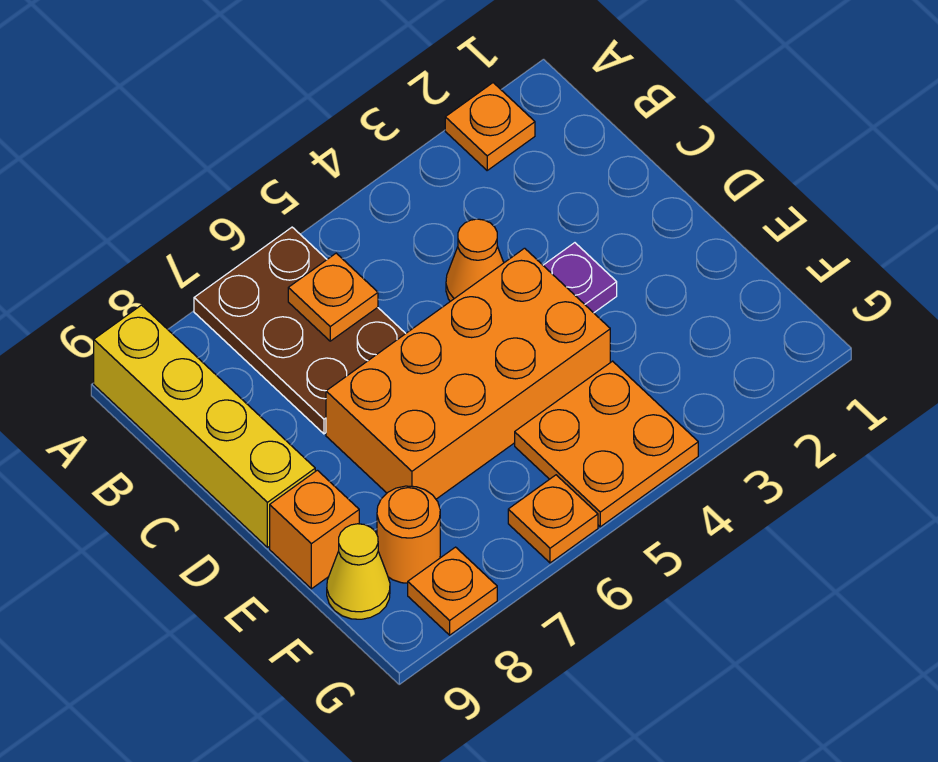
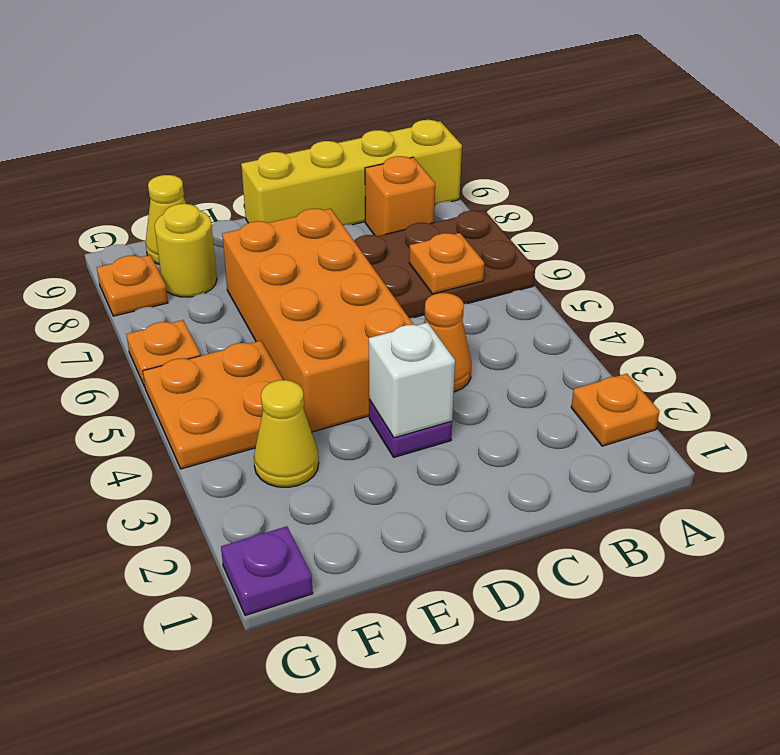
none -> white brick D3 level 2
orange brick E9 level 1 -> orange brick B8 level 1
none -> yellow cone F3 level 1
orange round brick F8 level 1 -> yellow round brick F8 level 1
none -> purple plate G1 level 1

